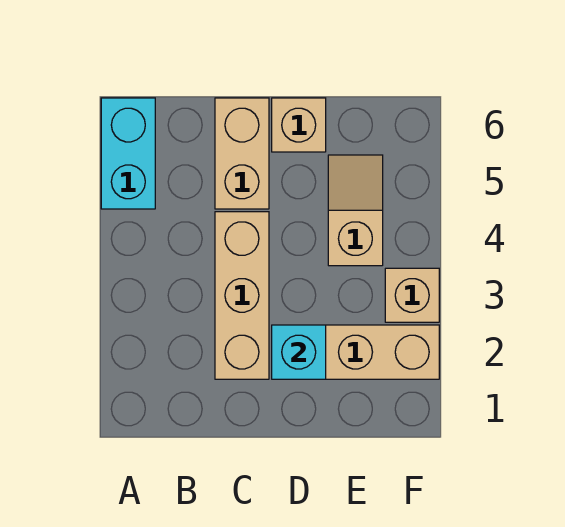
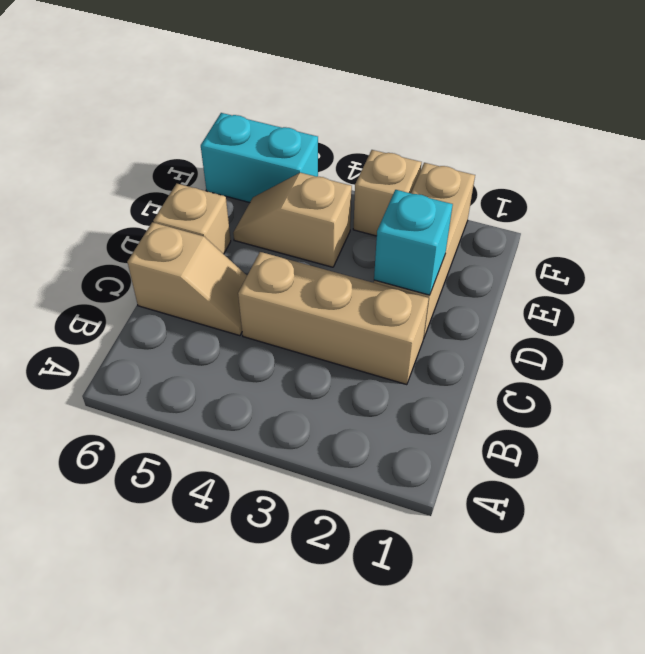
cyan brick A5:A6 level 1 -> cyan brick F5:F6 level 1
tan brick C5:C6 level 1 -> tan slope C5:C6 level 1 top 6

